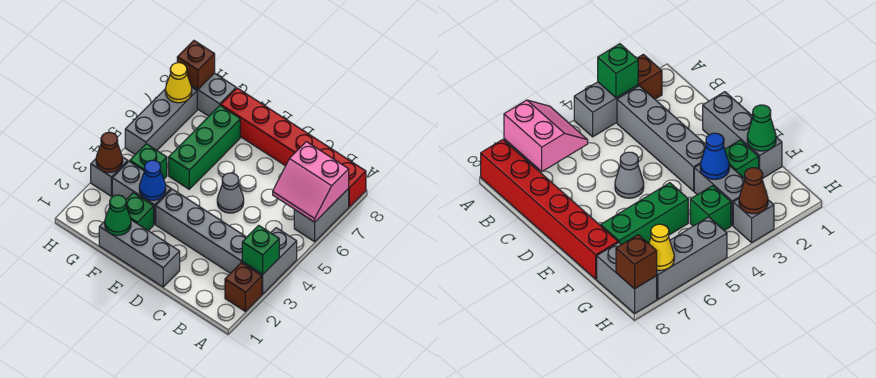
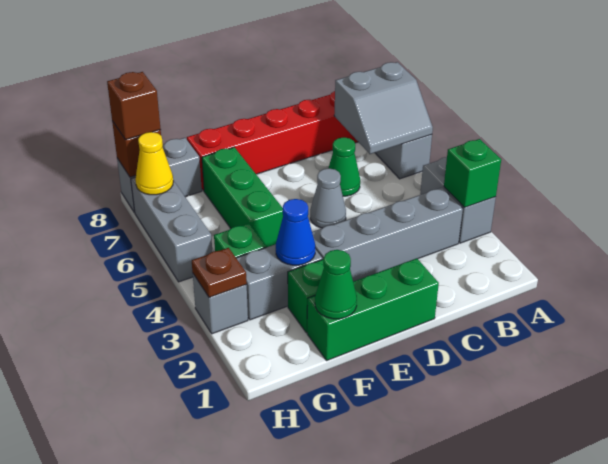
brown brick A2 level 1 -> brown brick H8 level 3
pink slope A6:B7 level 2 top 7 -> grey slope A6:B7 level 2 top 7
none -> green cone C6 level 1
grey brick D1:F1 level 1 -> green brick D1:F1 level 1
brown cone H3 level 2 -> brown plate H3 level 2

